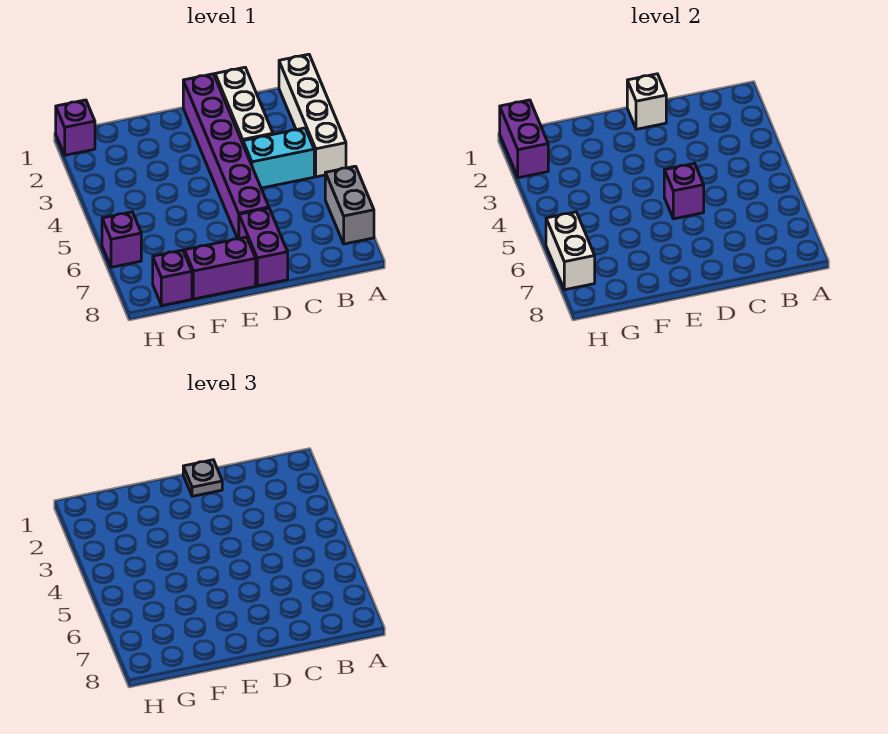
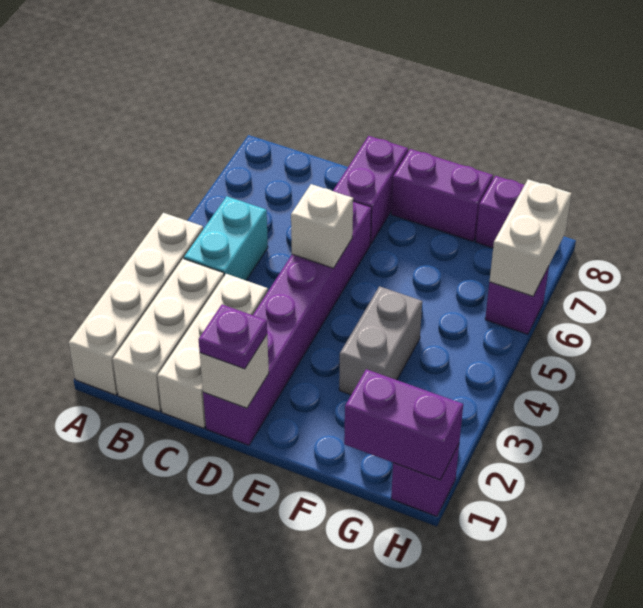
grey brick A6:A7 level 1 -> grey brick F3:F4 level 1
none -> white brick B1:B3 level 1
cyan brick B4:C4 level 1 -> cyan brick B4:B5 level 1
grey plate D1 level 3 -> purple plate D1 level 3
purple brick D5 level 2 -> white brick D5 level 2
purple brick H1:H2 level 2 -> purple brick G1:H1 level 2

